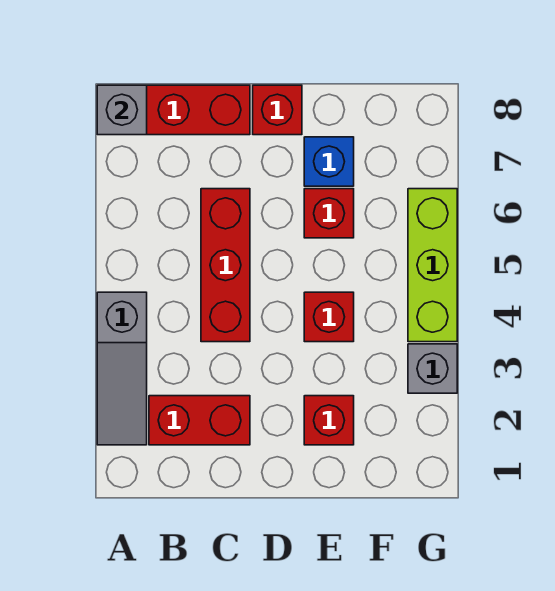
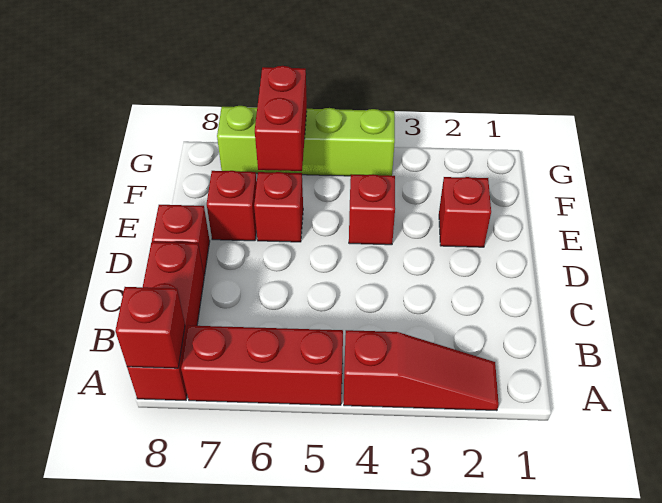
grey slope A2:A4 level 1 top 4 -> red slope A2:A4 level 1 top 4
grey brick A8 level 2 -> red brick A8 level 2
red brick B2:C2 level 1 -> red brick F6:G6 level 2
red brick C4:C6 level 1 -> red brick A5:A7 level 1
blue brick E7 level 1 -> red brick E7 level 1
grey brick G3 level 1 -> none
lime brick G4:G6 level 1 -> lime brick G4:G7 level 1

